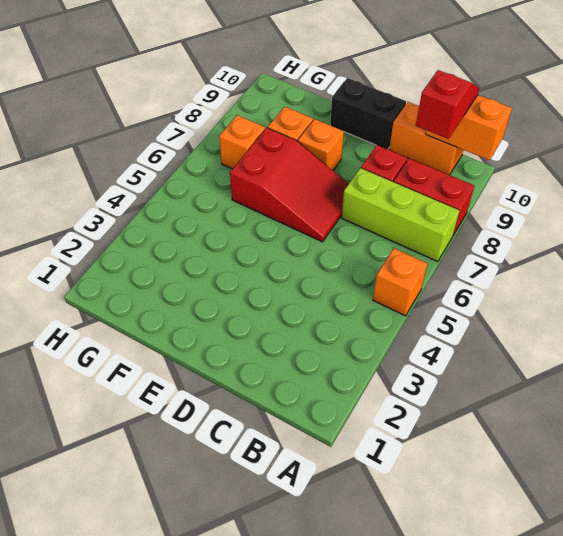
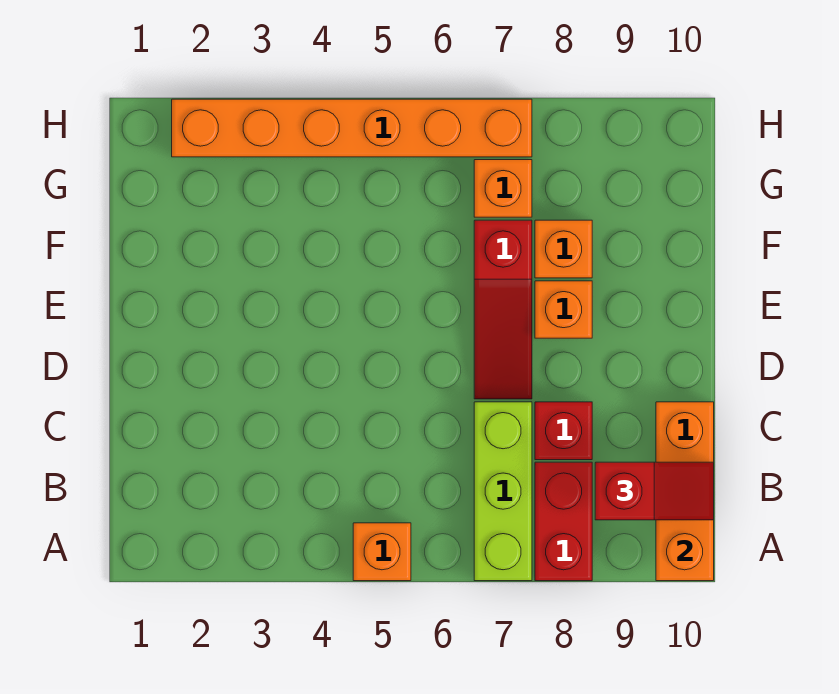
red slope D6:F7 level 1 top F -> red slope D7:F7 level 1 top F
black brick D10:E10 level 1 -> none
none -> orange brick H2:H7 level 1

